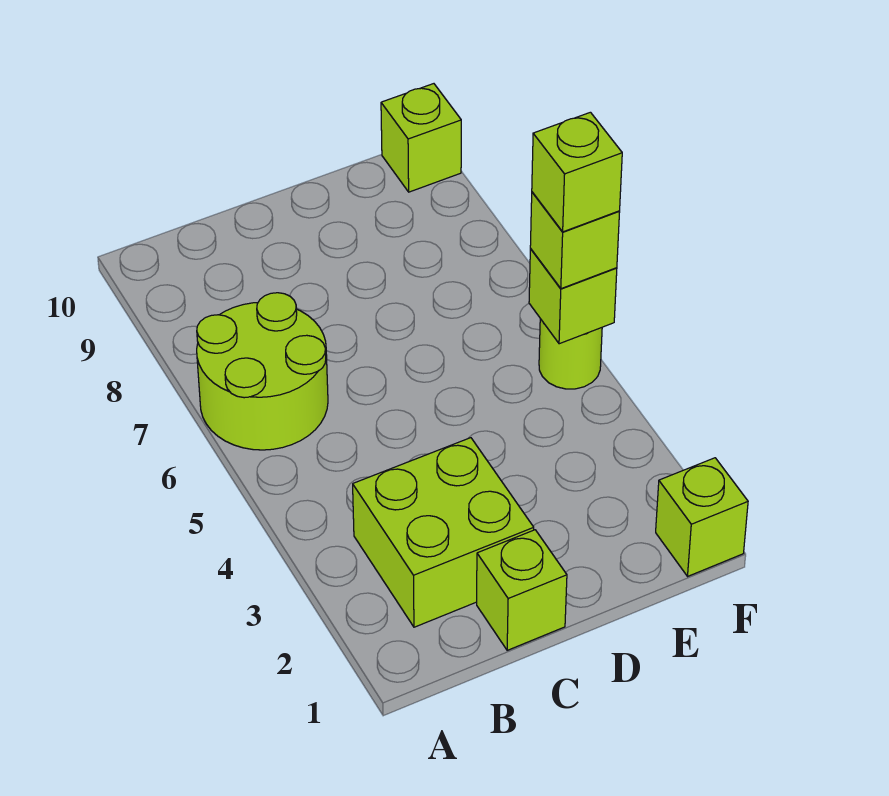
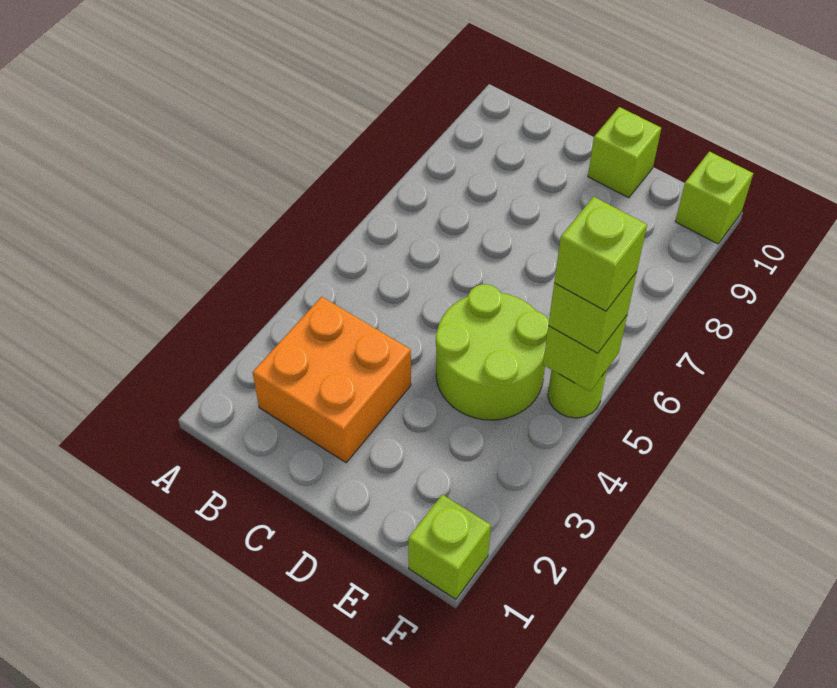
lime round brick A6:B7 level 1 -> lime round brick D4:E5 level 1
lime brick B2:C3 level 1 -> orange brick B2:C3 level 1
lime brick C1 level 1 -> lime brick D10 level 1

